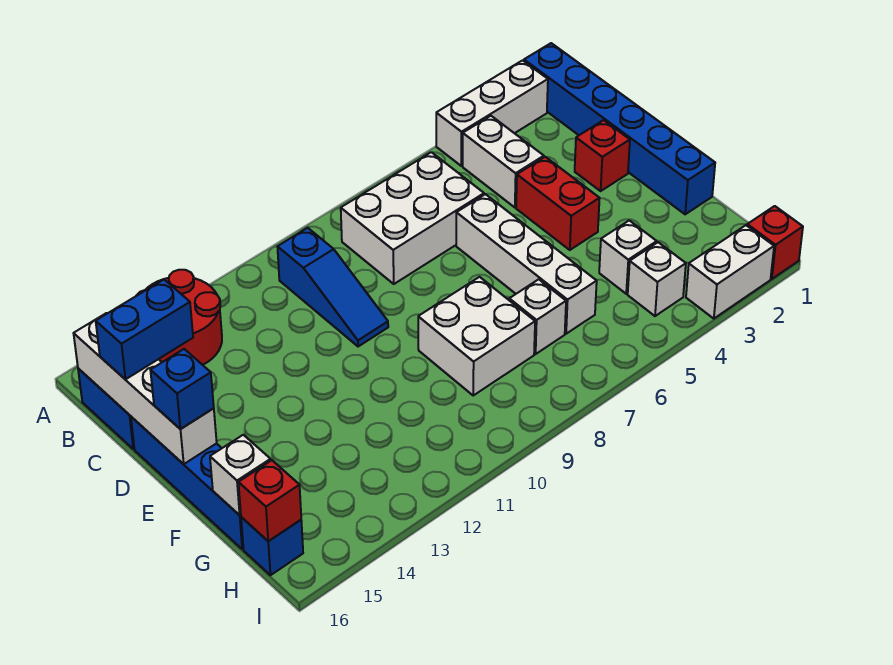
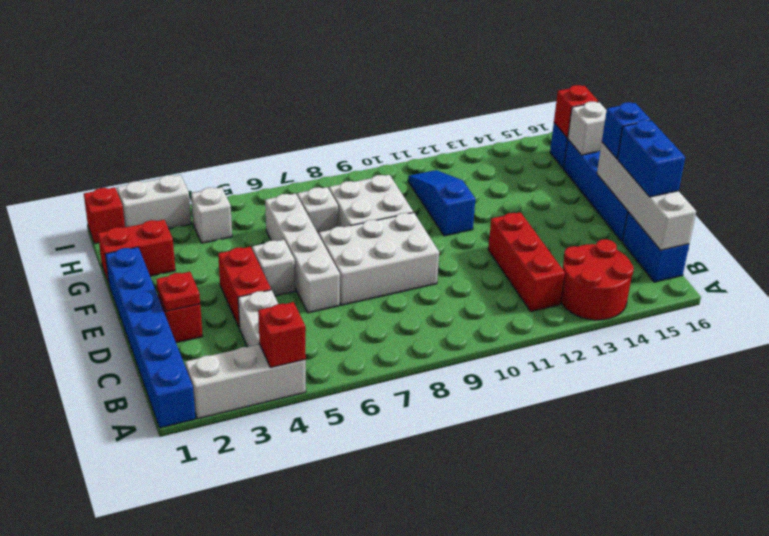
none -> red brick A4 level 2
white brick B6:C8 level 1 -> white brick D7:E9 level 1
blue slope B10:D10 level 1 top B -> blue slope F11:H11 level 1 top F
none -> red brick B12:D12 level 1
blue brick C15:C16 level 3 -> blue brick C16:D16 level 3
none -> red plate D2 level 2
none -> red brick G1:G2 level 1
white brick G4 level 1 -> white brick E5 level 1

